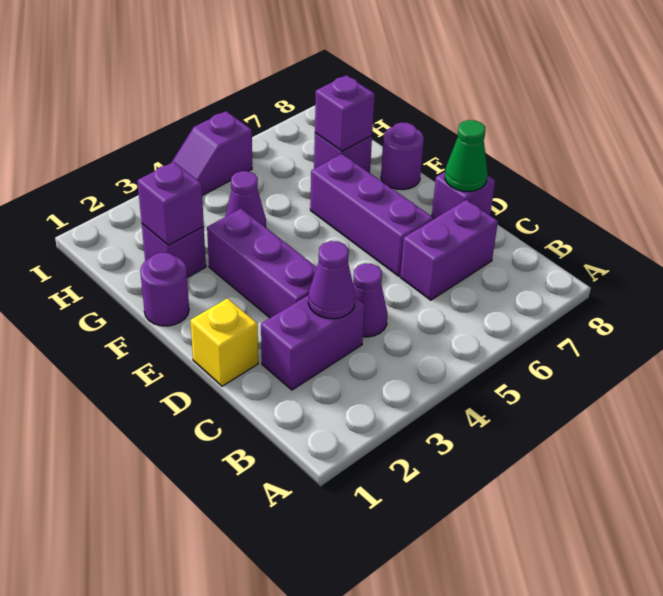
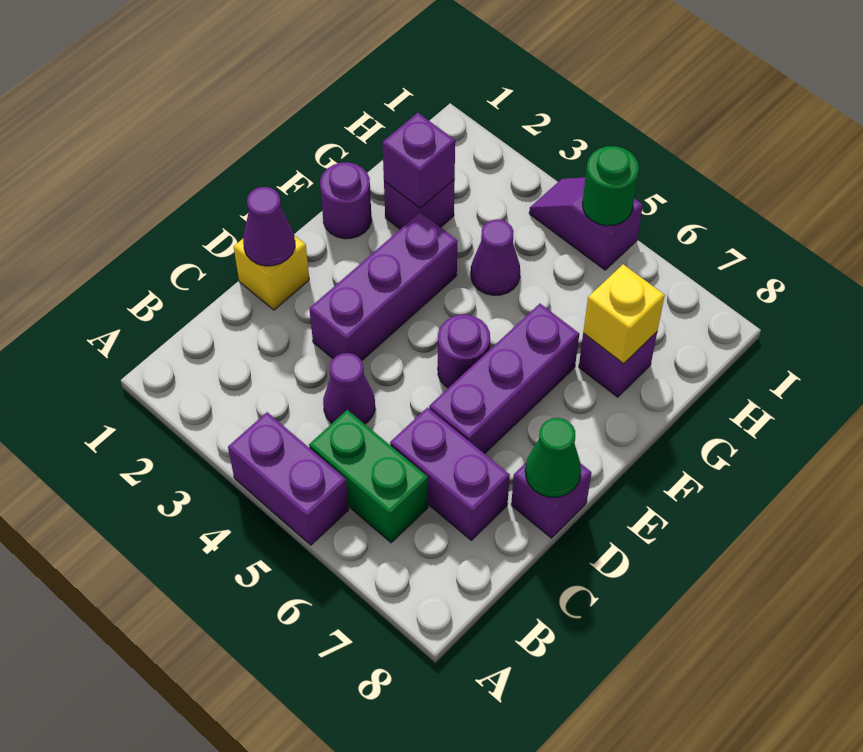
none -> green brick B5:B6 level 1
purple brick C2:C3 level 1 -> purple brick A4:A5 level 1
purple cone C3 level 2 -> purple cone D1 level 2
purple round brick F8 level 1 -> purple round brick E5 level 1
purple brick G7 level 2 -> yellow brick G7 level 2
none -> green round brick I5 level 2

